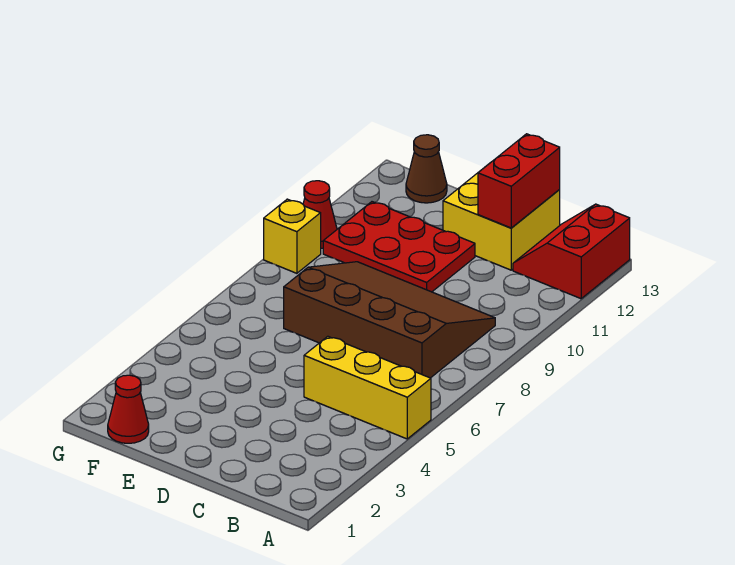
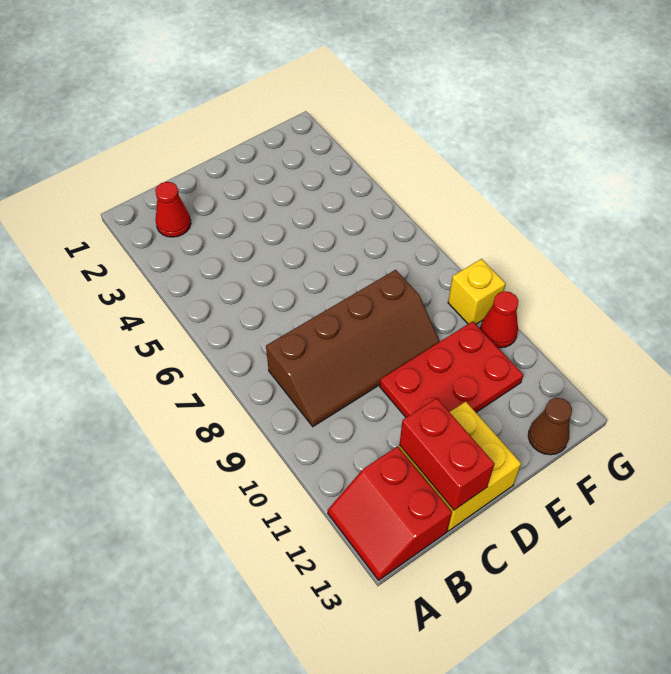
yellow brick A5:C5 level 1 -> none
red slope A12:B13 level 1 top A -> red slope A12:B13 level 1 top B
brown slope B7:E9 level 1 top 7 -> brown slope B8:E9 level 1 top 8
red cone F1 level 1 -> red cone B2 level 1

